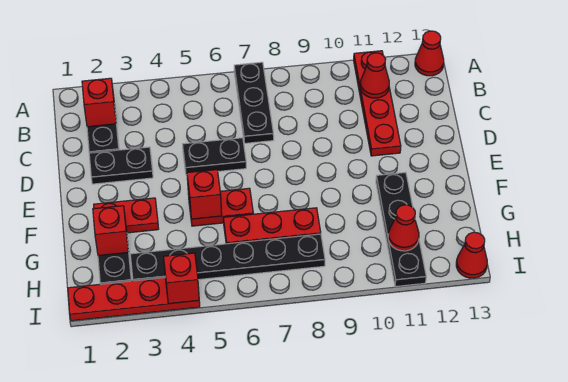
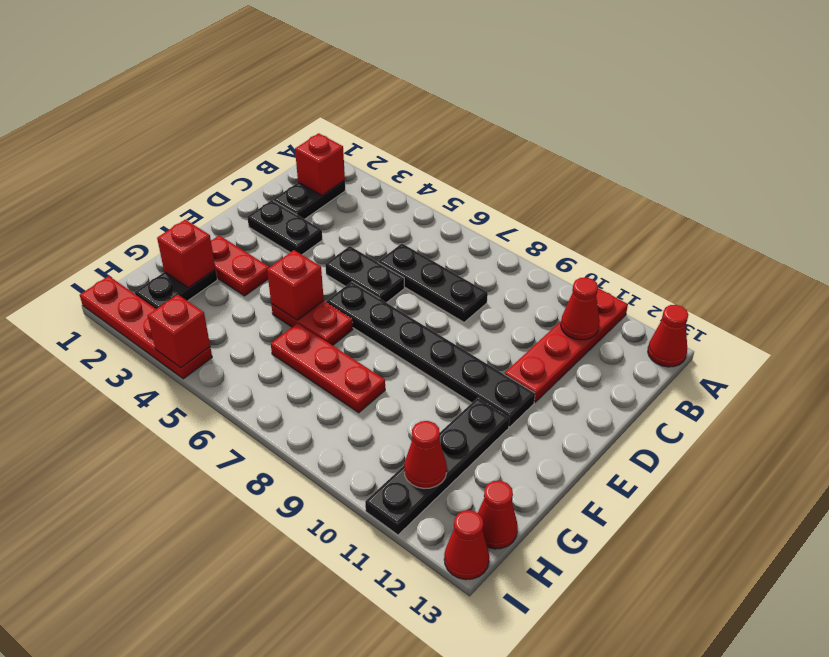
black plate A7:C7 level 1 -> black plate C6:C8 level 1
black plate H3:H8 level 1 -> black plate E6:E11 level 1
none -> red cone H13 level 1

